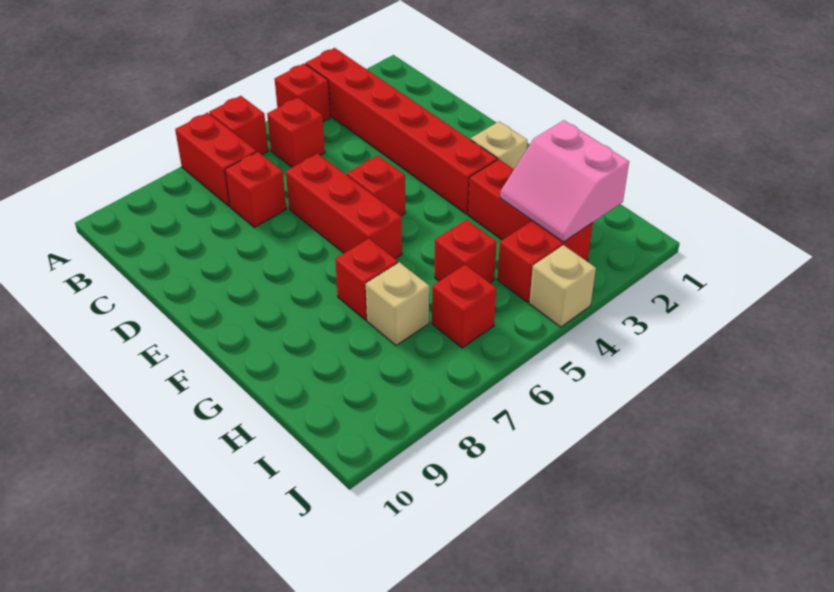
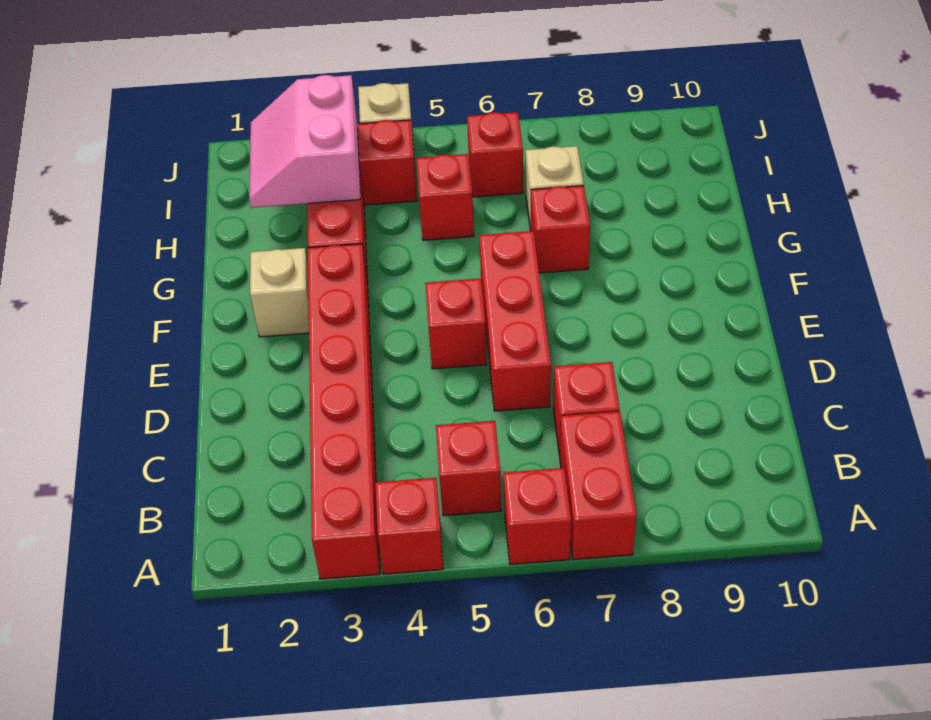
pink slope H2:I3 level 2 top 2 -> pink slope H2:I3 level 2 top 3

